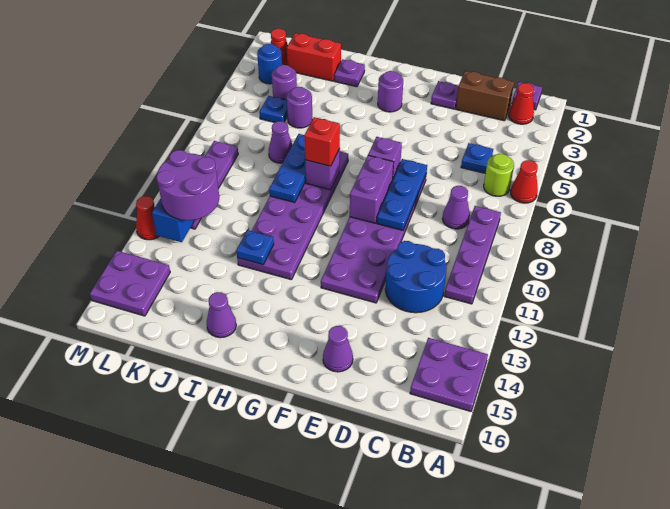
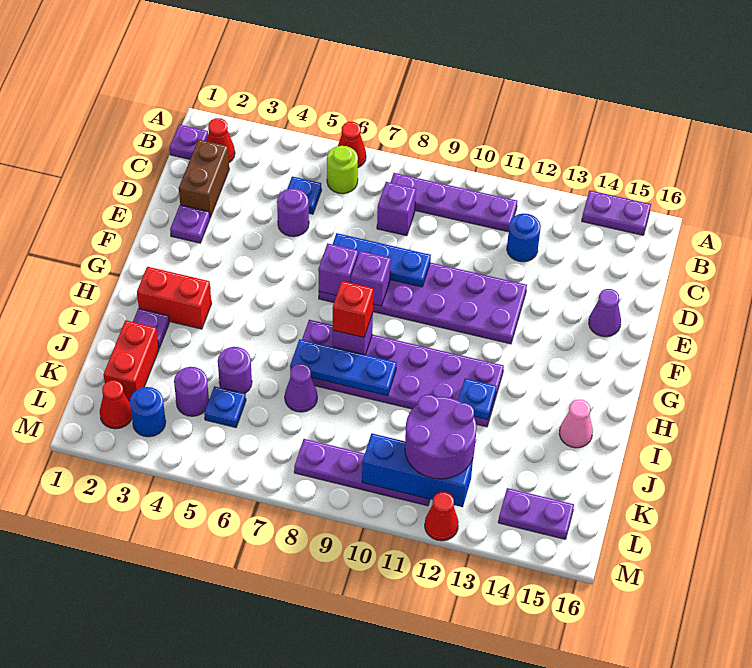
purple plate A14:B15 level 1 -> purple plate A14:A15 level 1
purple cone C8 level 1 -> purple brick C8 level 1
blue round brick C11:D12 level 1 -> blue round brick C12 level 1
purple brick F8:F9 level 2 -> purple brick F8 level 2
purple round brick G3 level 1 -> purple round brick D5 level 1
none -> red brick H2:H3 level 1
purple cone I15 level 1 -> pink cone I15 level 1
purple plate L14:M15 level 1 -> purple plate L14:L15 level 1

